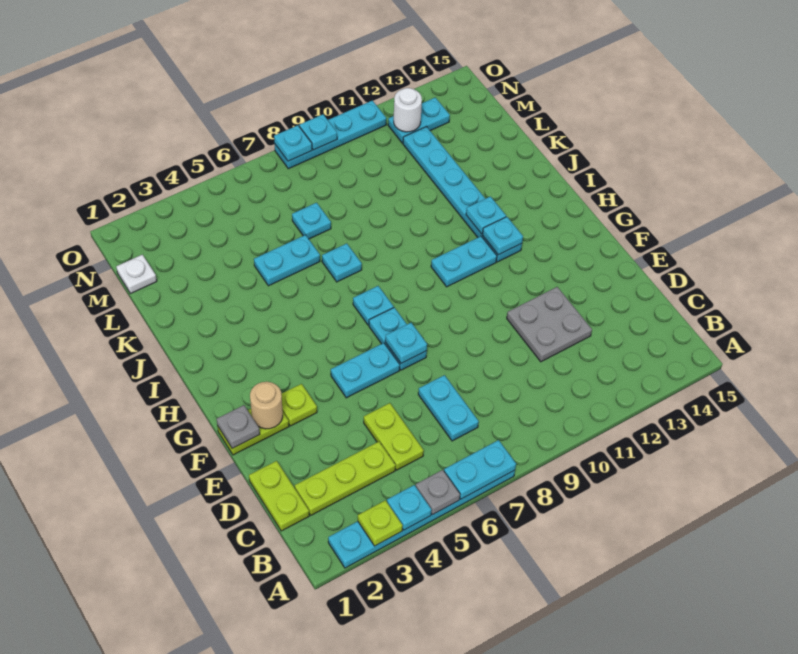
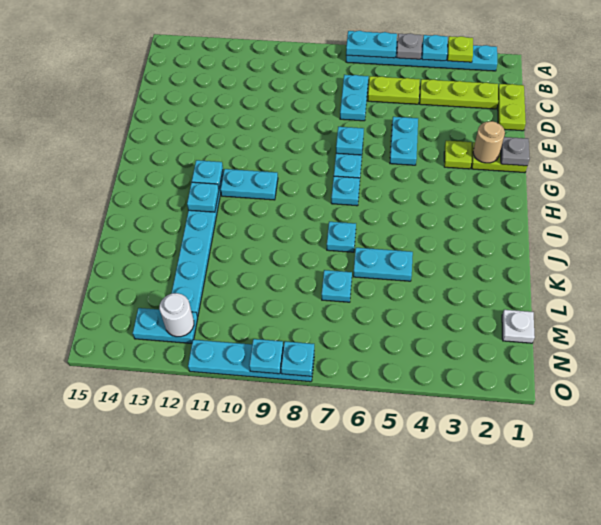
lime plate C5:D5 level 1 -> lime plate C5:C6 level 1
grey plate D11:E12 level 1 -> none
cyan plate F5:F6 level 1 -> cyan plate E5:F5 level 1

